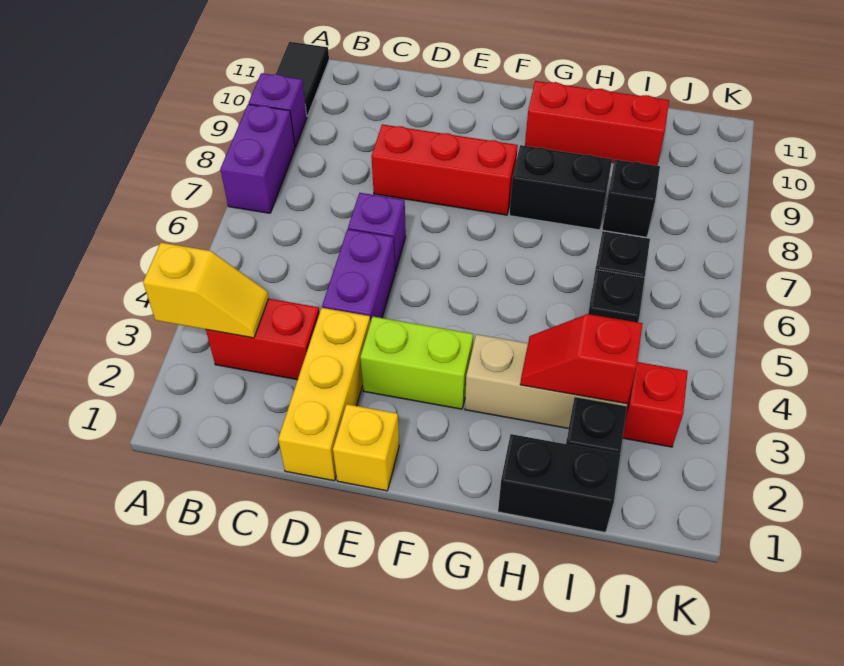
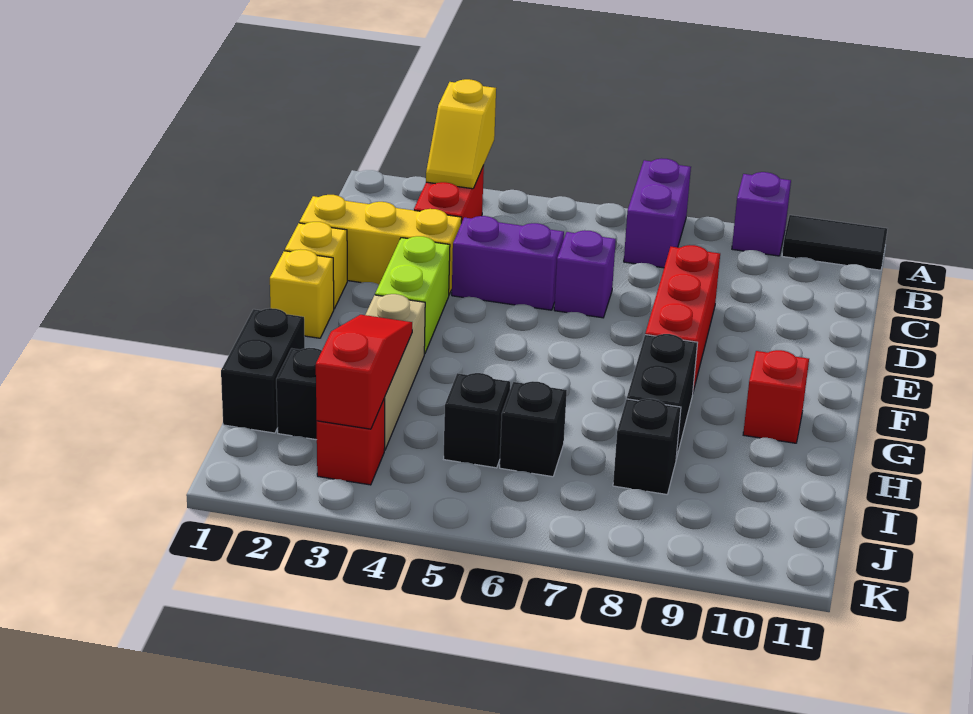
purple brick A7:A8 level 1 -> purple brick A7:B7 level 1
none -> yellow brick F1 level 1
red brick G10:I10 level 1 -> red brick G10 level 1
red slope H3:I3 level 2 top I -> red slope H3:J3 level 2 top J

